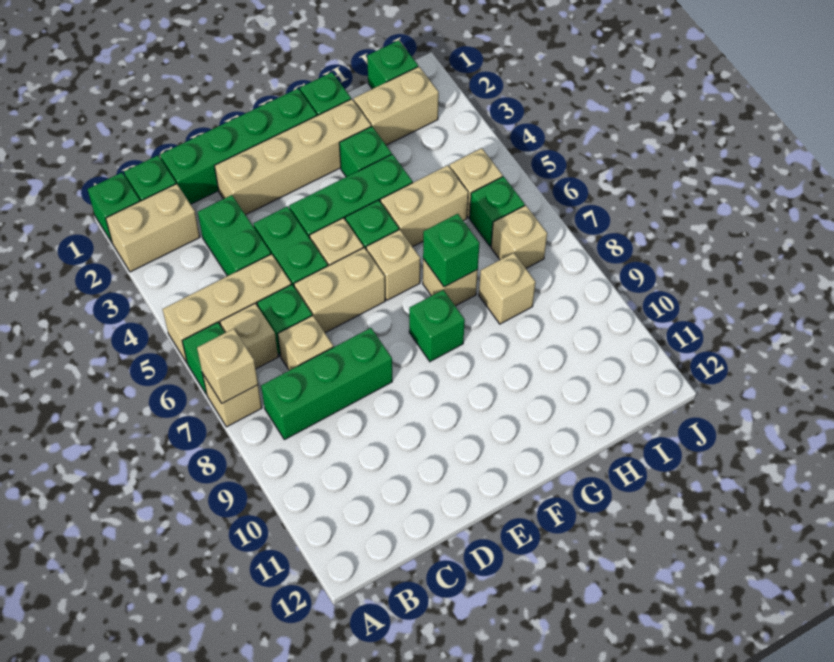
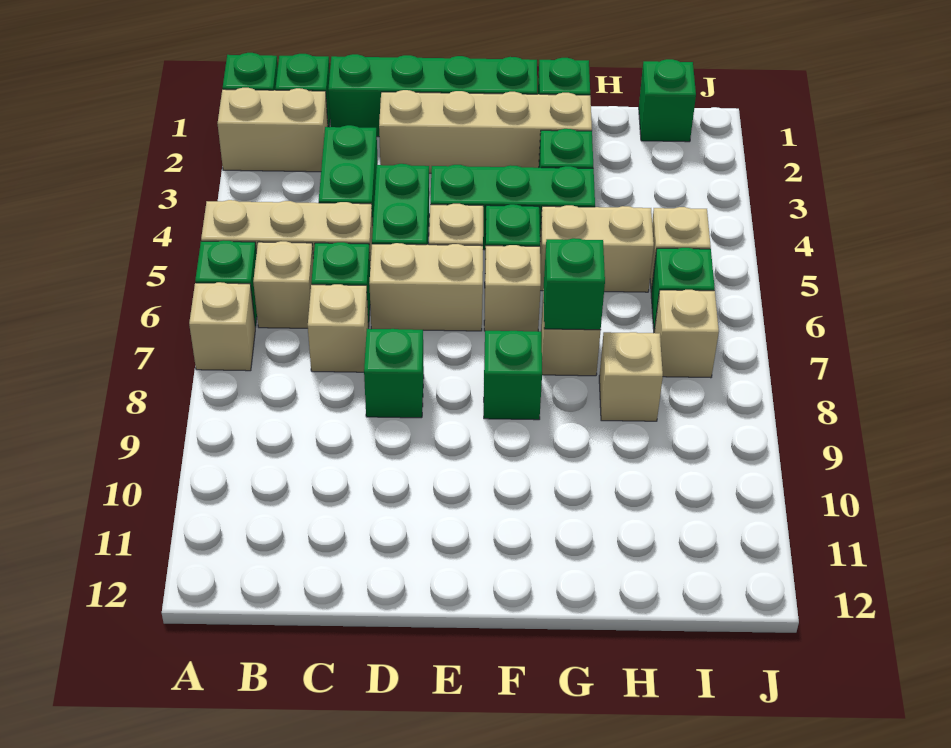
tan brick A7 level 2 -> none
green brick B8:D8 level 1 -> green brick D8 level 1
tan brick H2:I2 level 1 -> none

